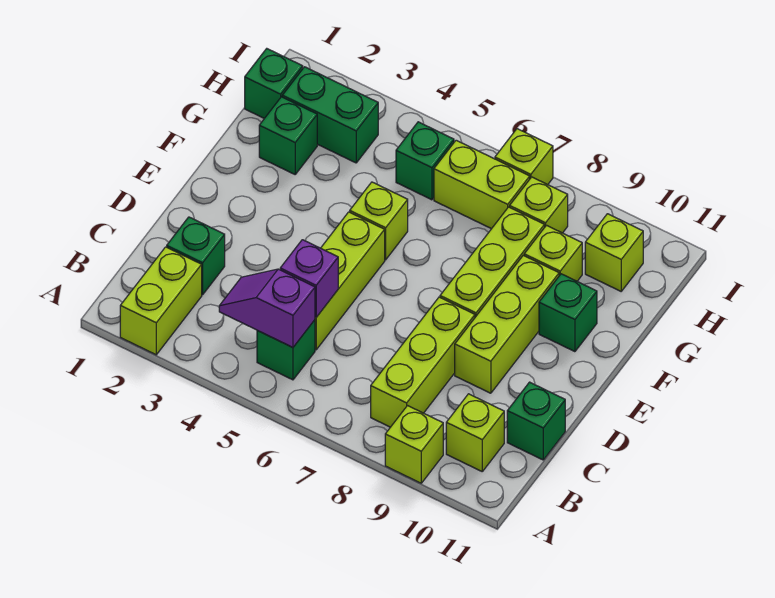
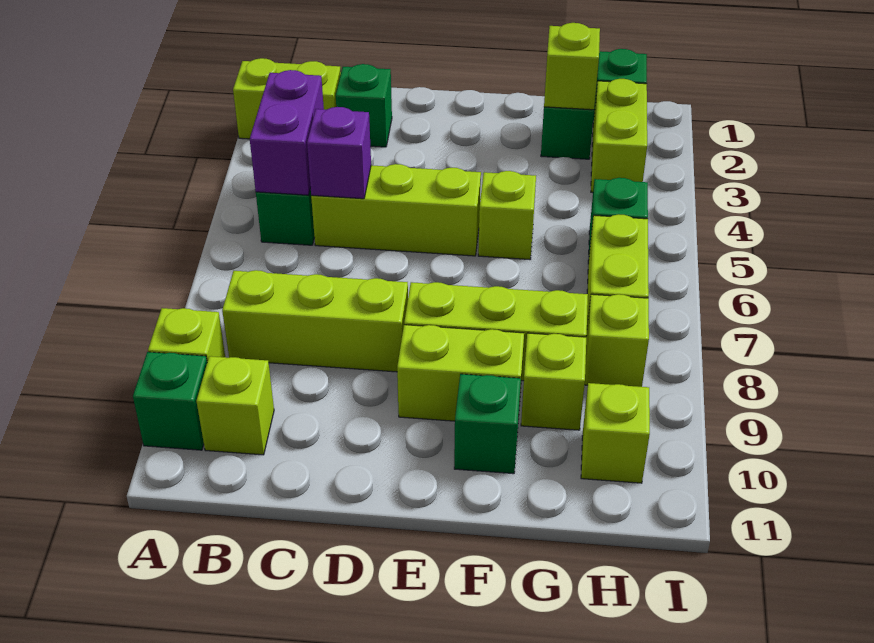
purple slope B4:B5 level 2 top 5 -> purple brick B4:B5 level 2
green brick C11 level 1 -> green brick A10 level 1
lime brick D9:F9 level 1 -> lime brick E9:F9 level 1
green brick H2:H3 level 1 -> lime brick H2:H3 level 1
lime brick I7 level 1 -> lime brick G2 level 2

